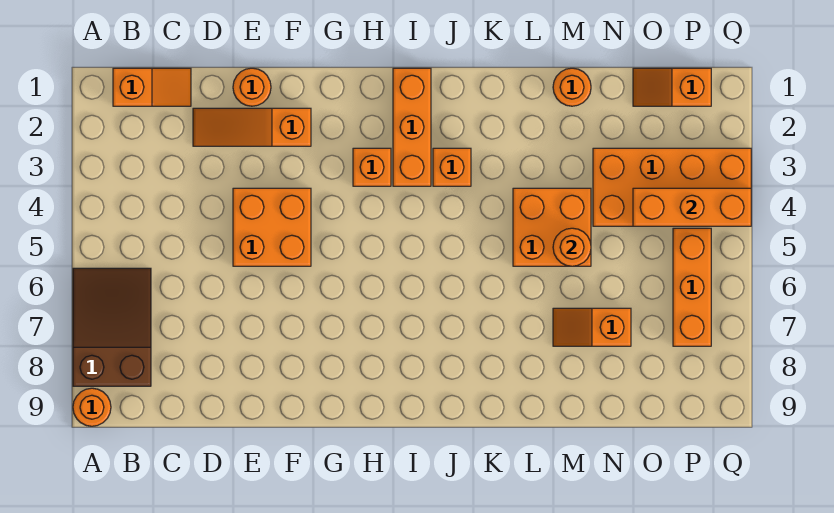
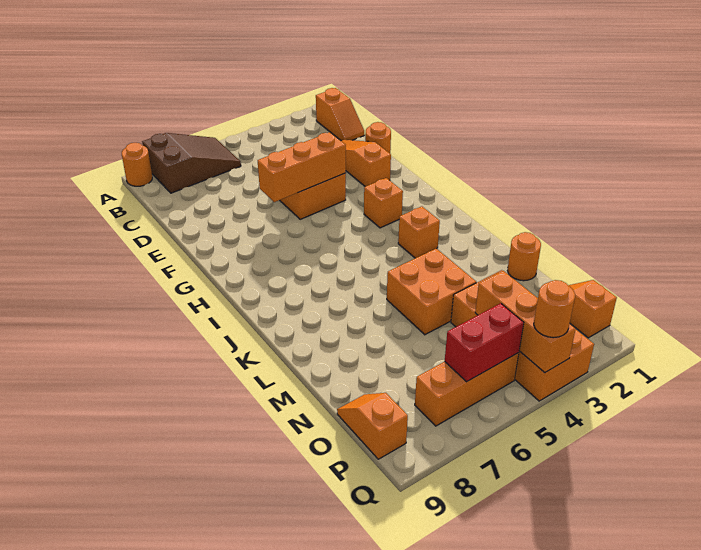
orange brick I1:I3 level 1 -> orange brick F4:F6 level 2
orange round brick M5 level 2 -> orange round brick Q4 level 3
orange slope M7:N7 level 1 top N -> orange slope O9:P9 level 1 top P
none -> red brick P5:P6 level 2

